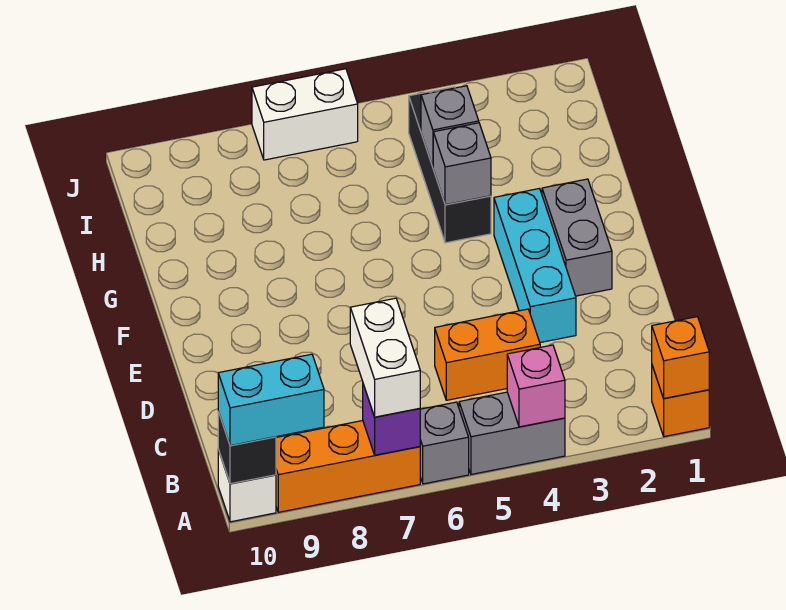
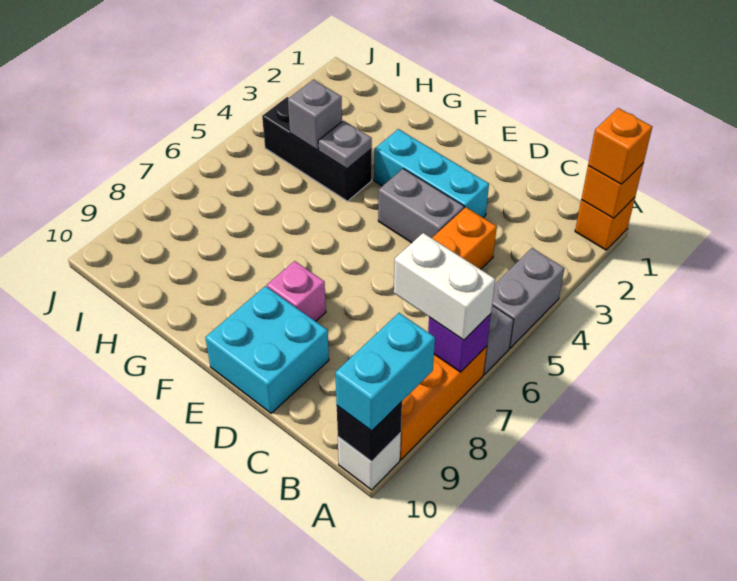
none -> orange brick A1 level 3
pink brick A4 level 2 -> pink brick E8 level 1
none -> cyan brick D9:E10 level 1
grey brick E2:F2 level 1 -> grey brick D4:E4 level 1
grey brick G4 level 2 -> grey plate G4 level 2
white brick J6:J7 level 1 -> none

